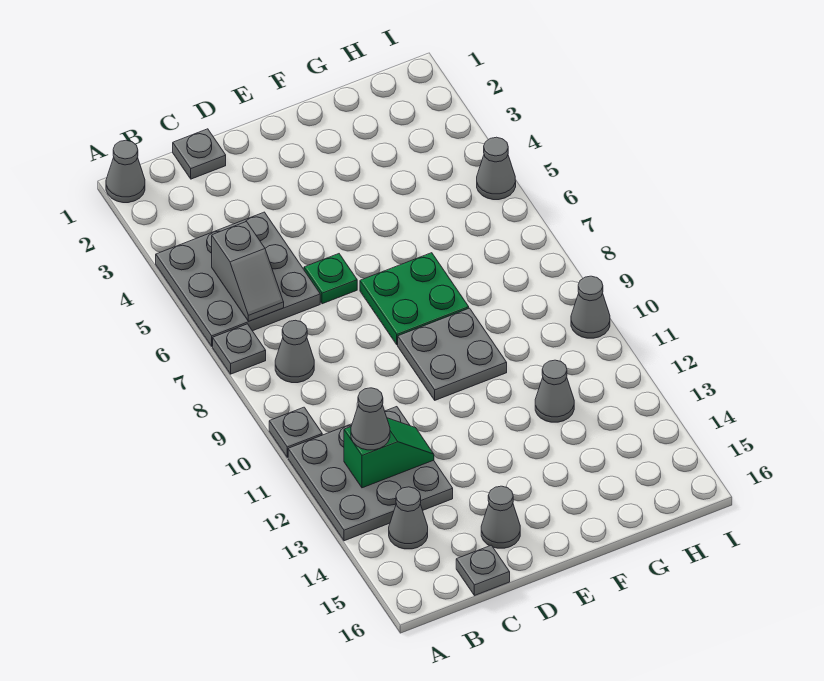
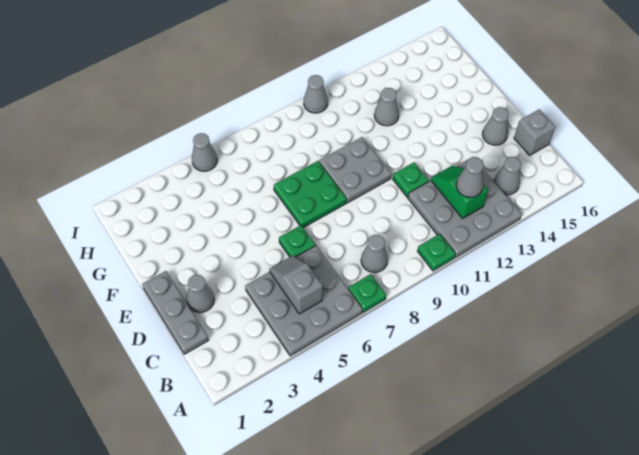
grey cone A1 level 1 -> grey cone D2 level 1
grey plate A7 level 1 -> green plate A7 level 1
grey plate A10 level 1 -> green plate A10 level 1
grey slope B5:B6 level 2 top 5 -> grey slope B5:C5 level 2 top B
grey plate C1 level 1 -> grey plate C1:E1 level 1
grey plate C16 level 1 -> grey brick C16 level 1
none -> green plate D11 level 1

